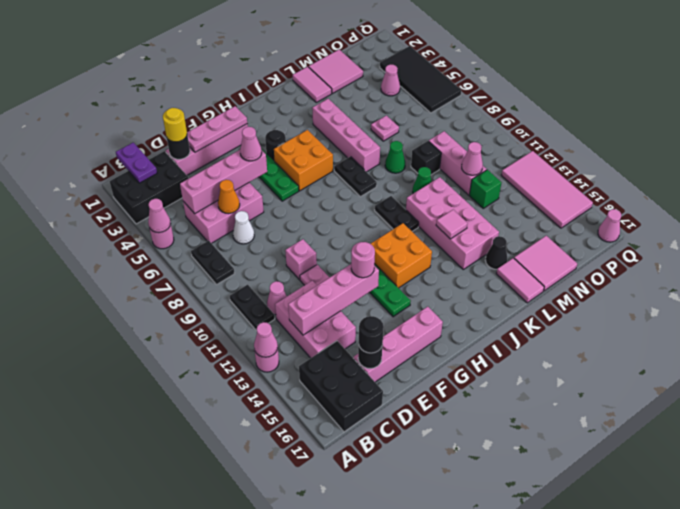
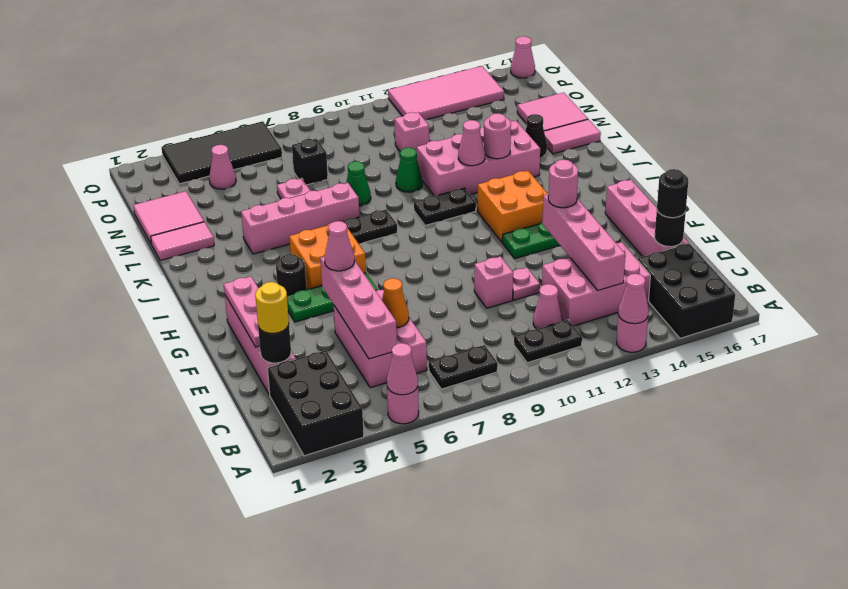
purple plate B1:B2 level 2 -> none
black brick B15:C17 level 1 -> black brick A15:C16 level 1
white cone D7 level 1 -> none
pink tile K13 level 2 -> pink round brick K13 level 2
black brick M9 level 1 -> black brick N7 level 1
pink brick N9:N11 level 1 -> pink brick N11 level 1
pink cone N11 level 2 -> pink cone K12 level 2
green brick N12 level 1 -> none

